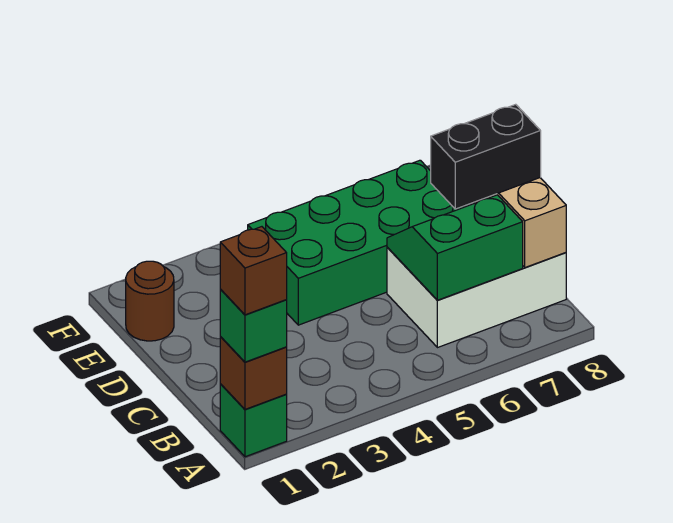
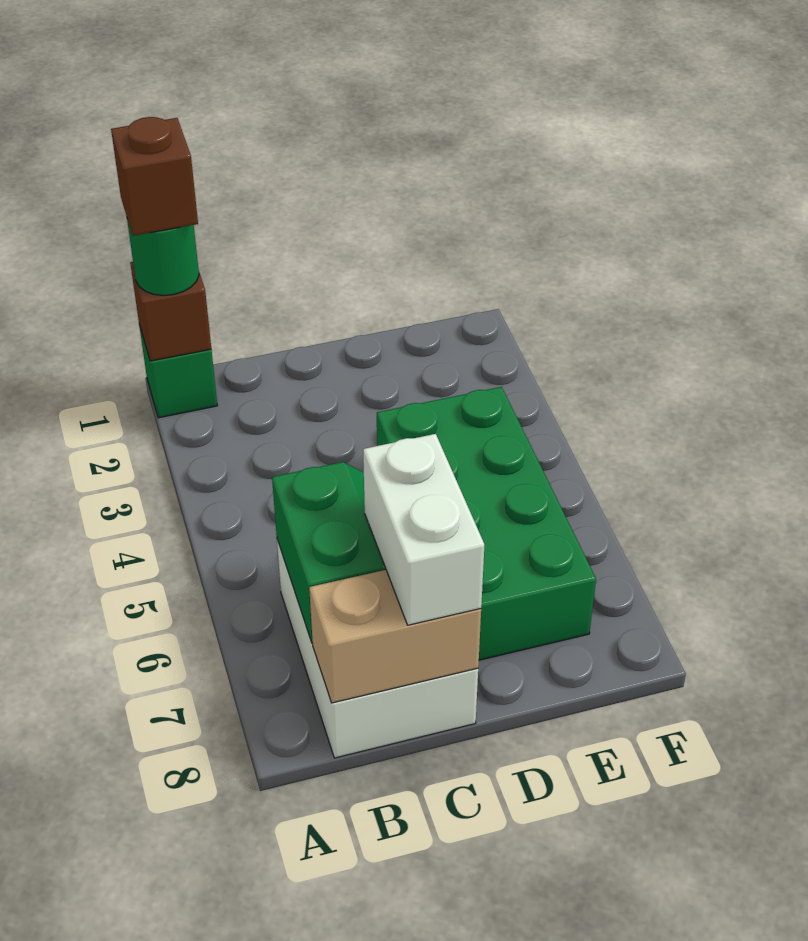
green brick A1 level 3 -> green round brick A1 level 3
black brick C7:C8 level 3 -> white brick C7:C8 level 3
brown round brick E1 level 1 -> none

